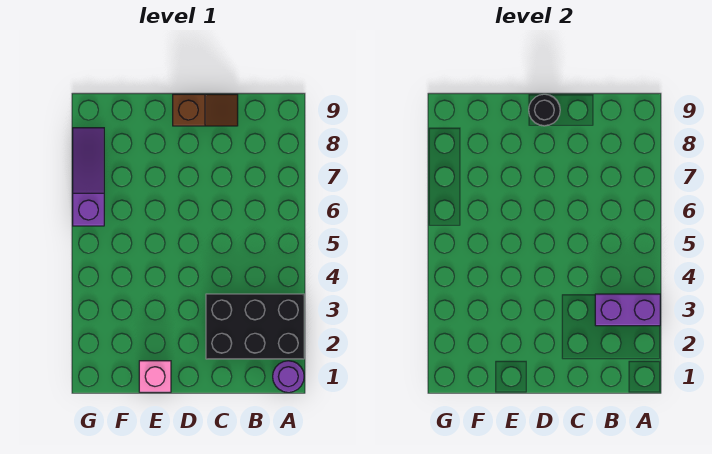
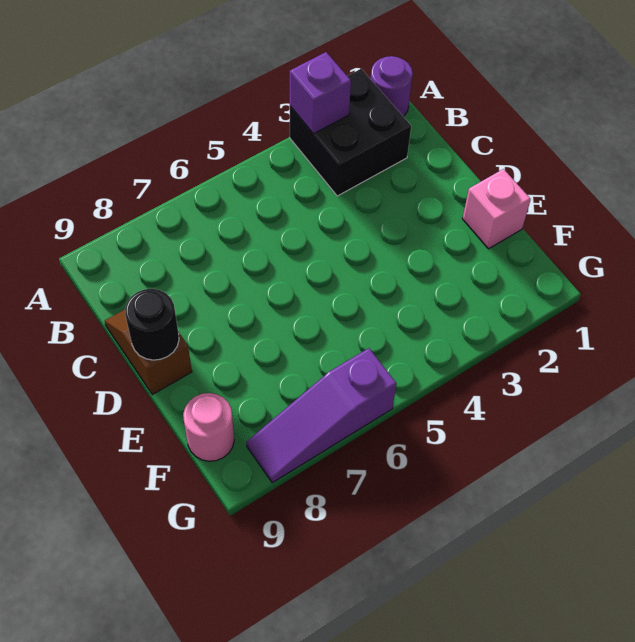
black brick A2:C3 level 1 -> black brick A2:B3 level 1
purple brick A3:B3 level 2 -> purple brick A3 level 2
none -> pink round brick F9 level 1

